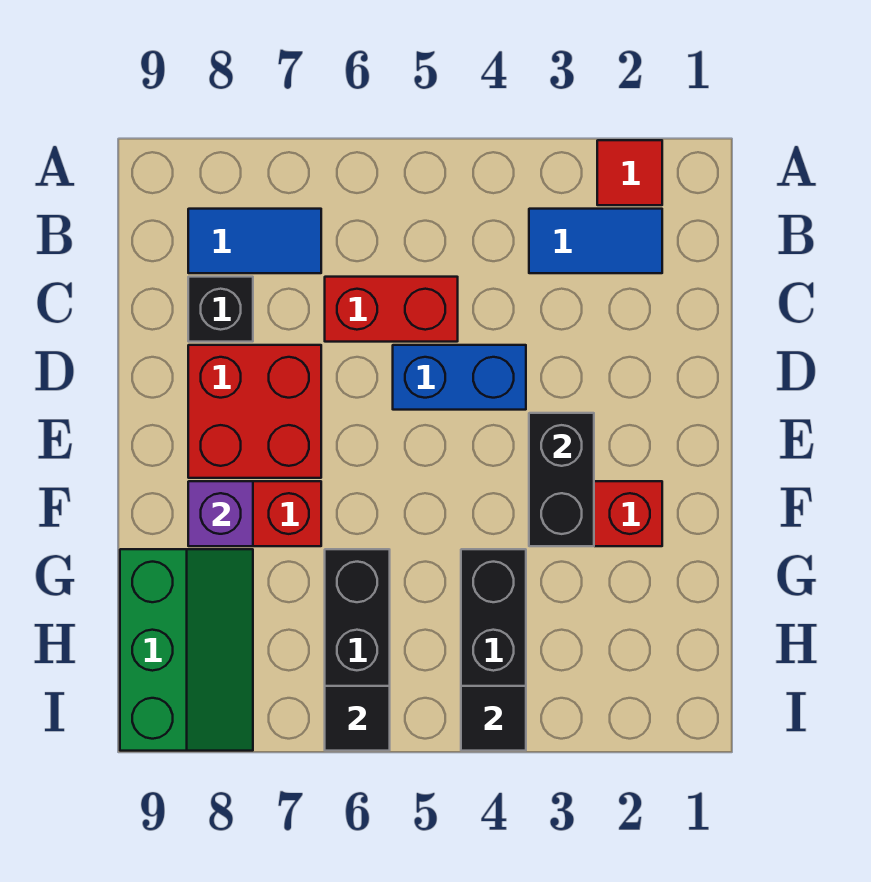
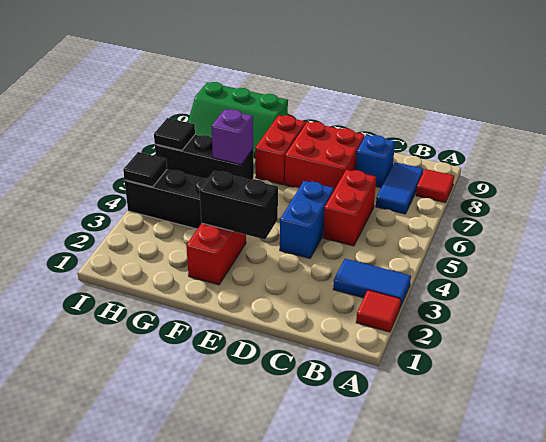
none -> red tile A8 level 1
blue tile B2:B3 level 1 -> blue tile A3:B3 level 1
black brick C8 level 1 -> blue brick C8 level 1
purple brick F8 level 2 -> purple brick G6 level 2

